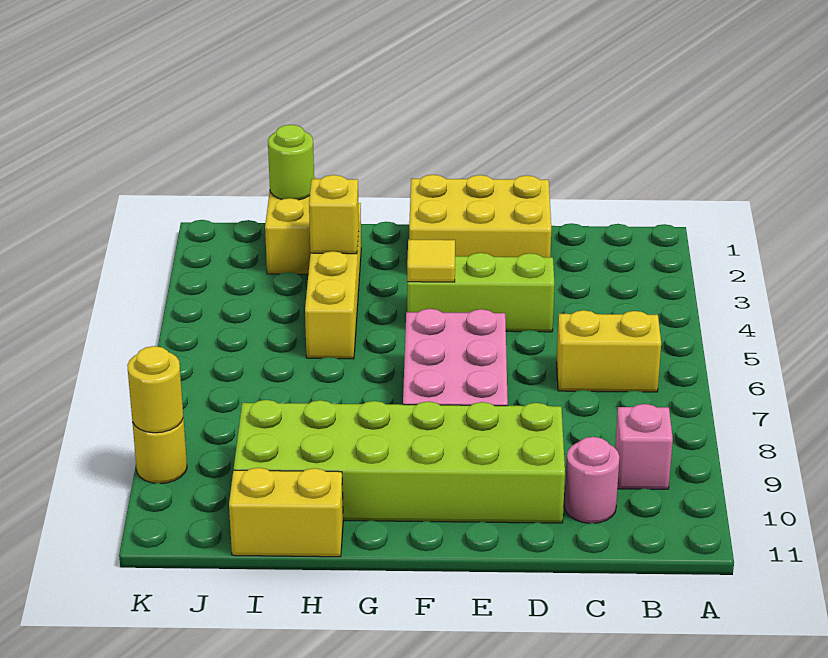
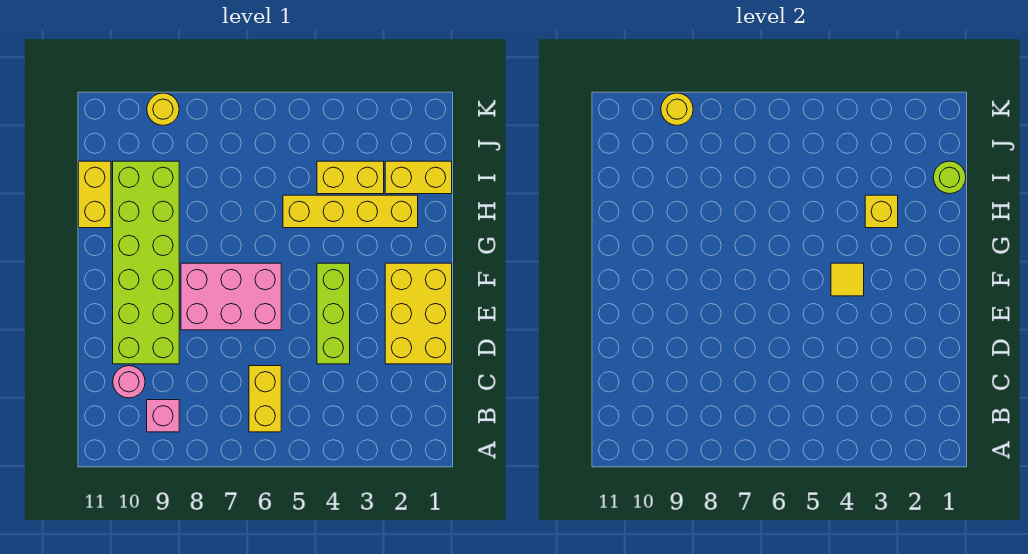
none -> yellow brick I3:I4 level 1

